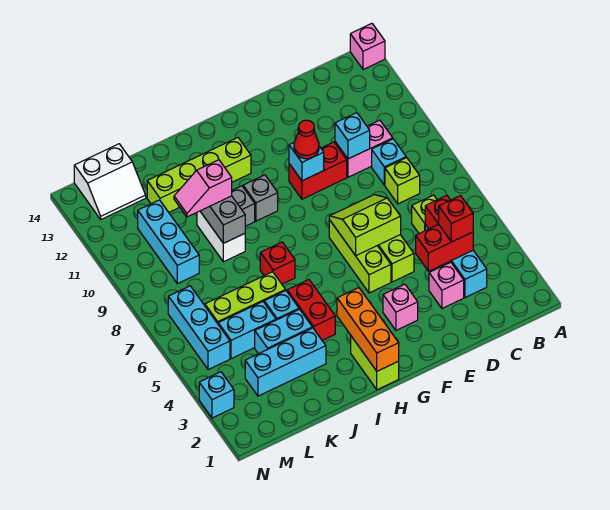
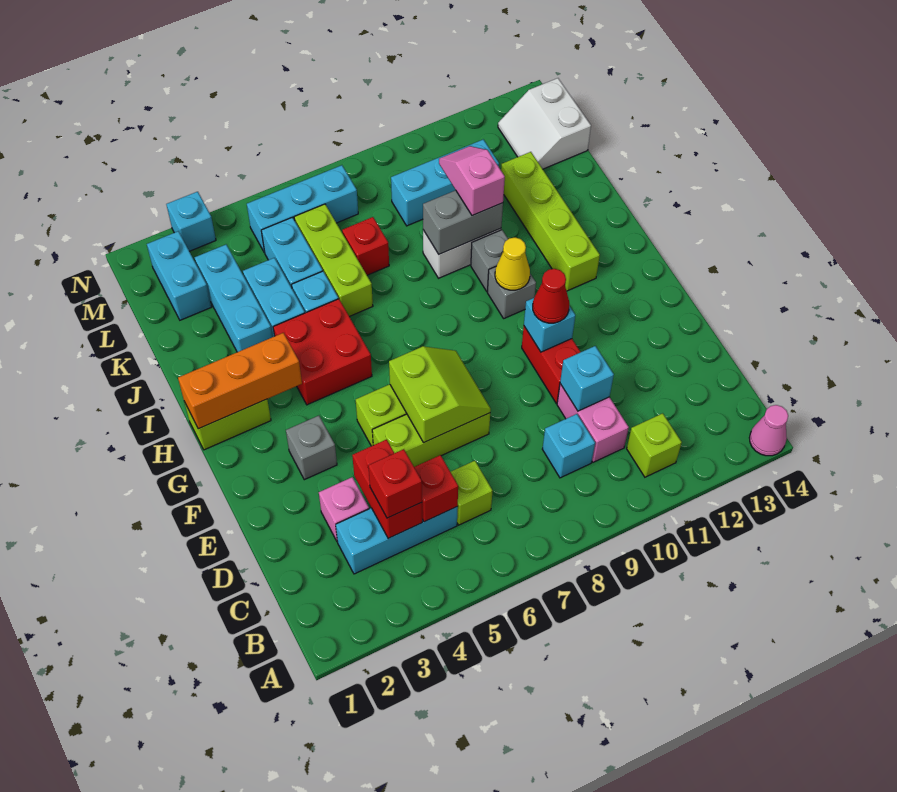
pink brick A14 level 1 -> pink cone A14 level 1
lime brick C8 level 1 -> lime brick B11 level 1
pink brick F3 level 1 -> grey brick F3 level 1
none -> yellow cone H10 level 2
red brick I4:I5 level 1 -> red brick H4:I5 level 1
red brick I7 level 1 -> red brick K7 level 1
none -> cyan brick L2:M2 level 1

